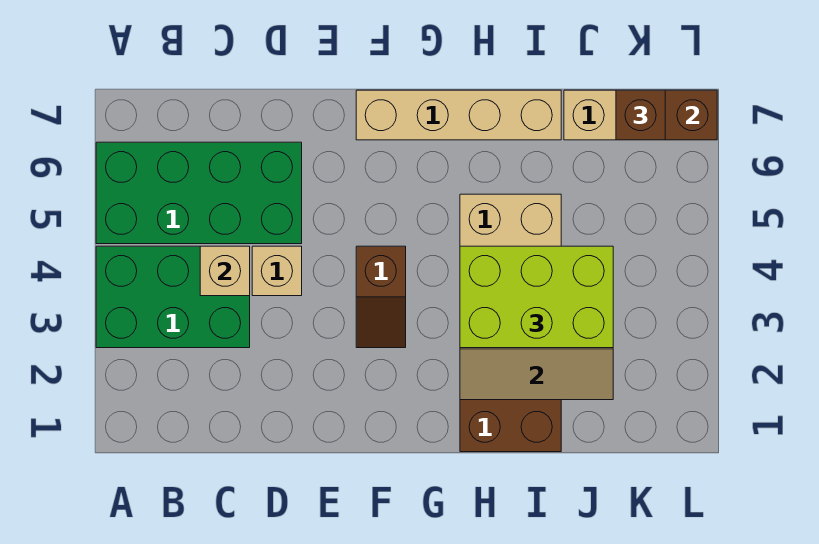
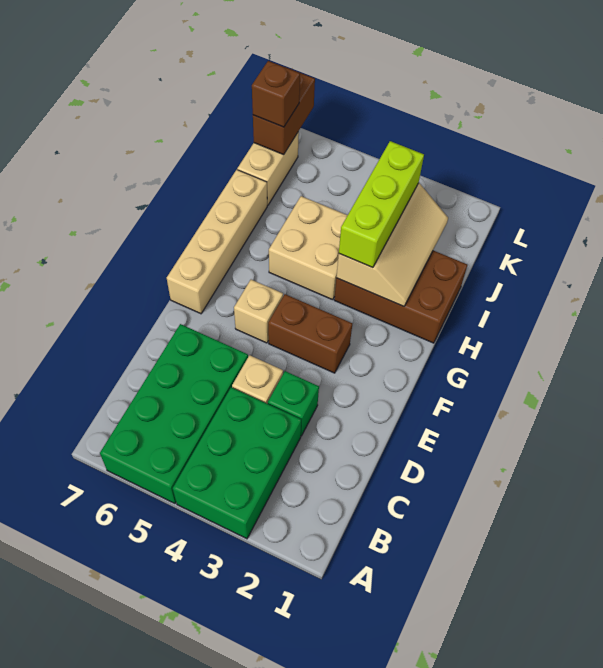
tan brick C4 level 2 -> tan brick F5 level 1
none -> green brick D3 level 1
brown slope F3:F4 level 1 top 4 -> brown brick F3:F4 level 1
lime brick H3:J4 level 3 -> lime brick H3:J3 level 3

